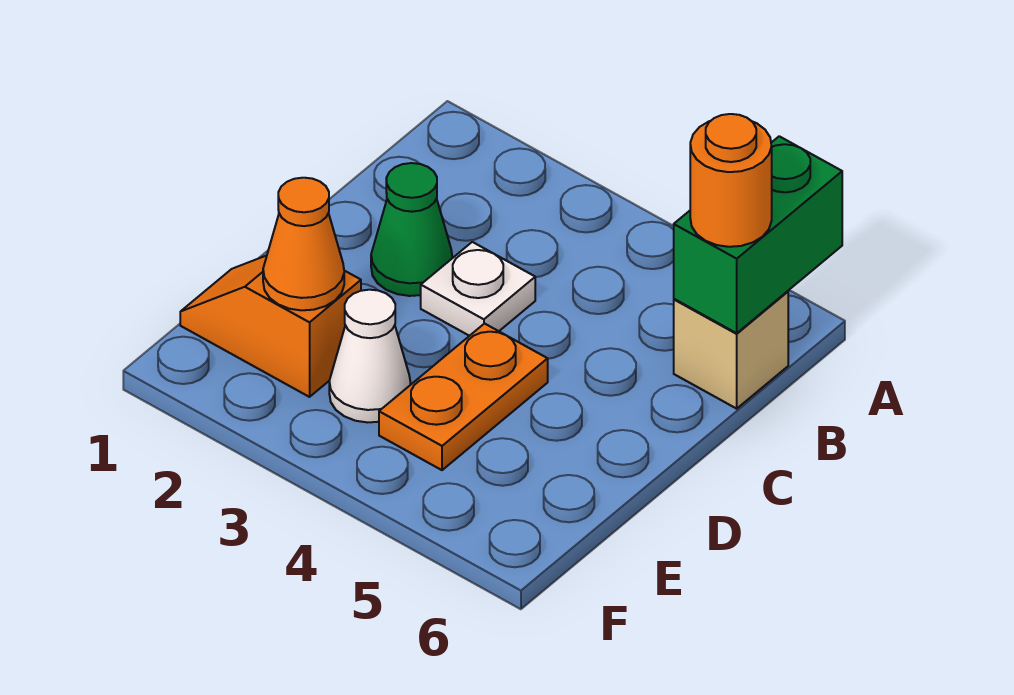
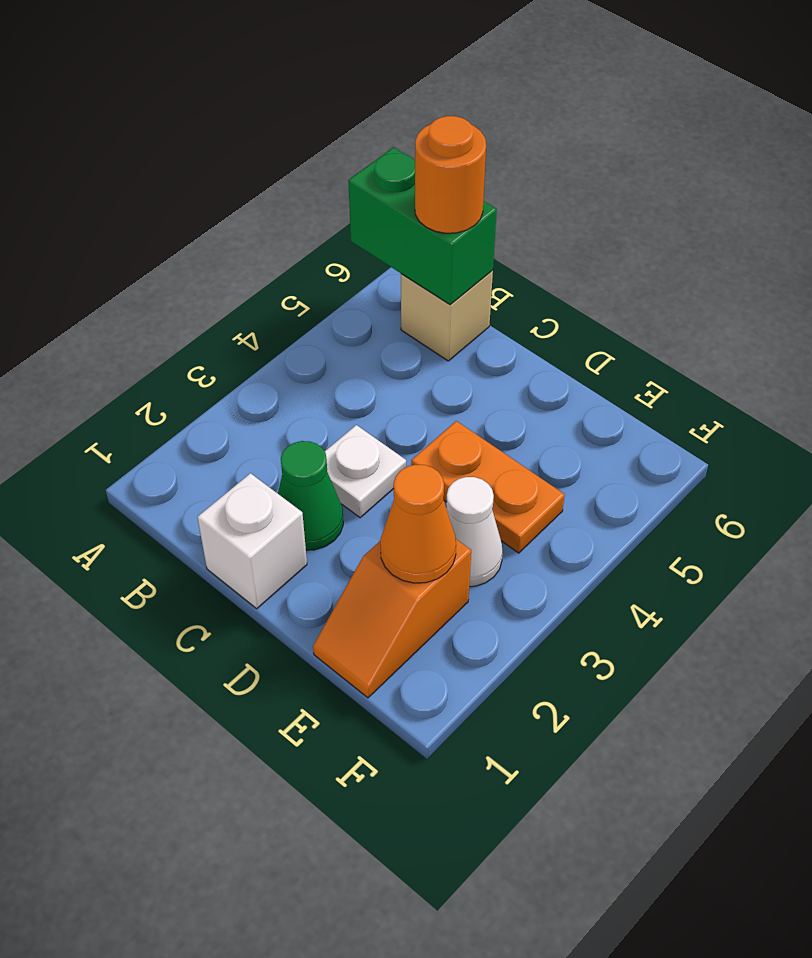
none -> white brick C1 level 1

